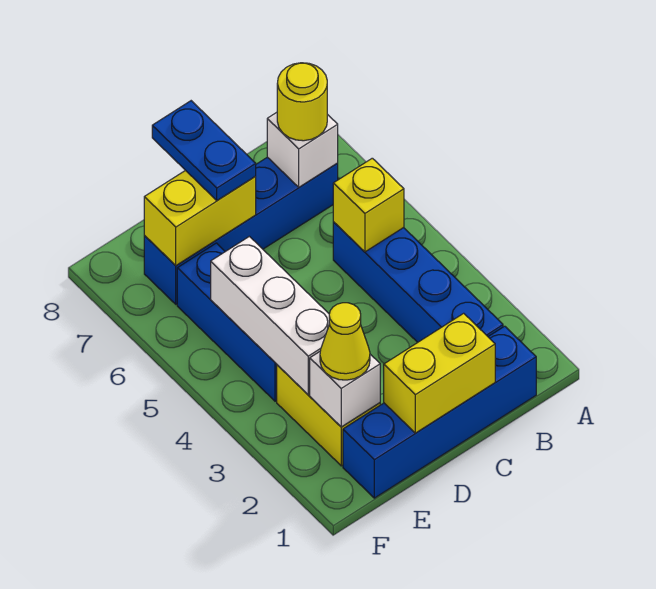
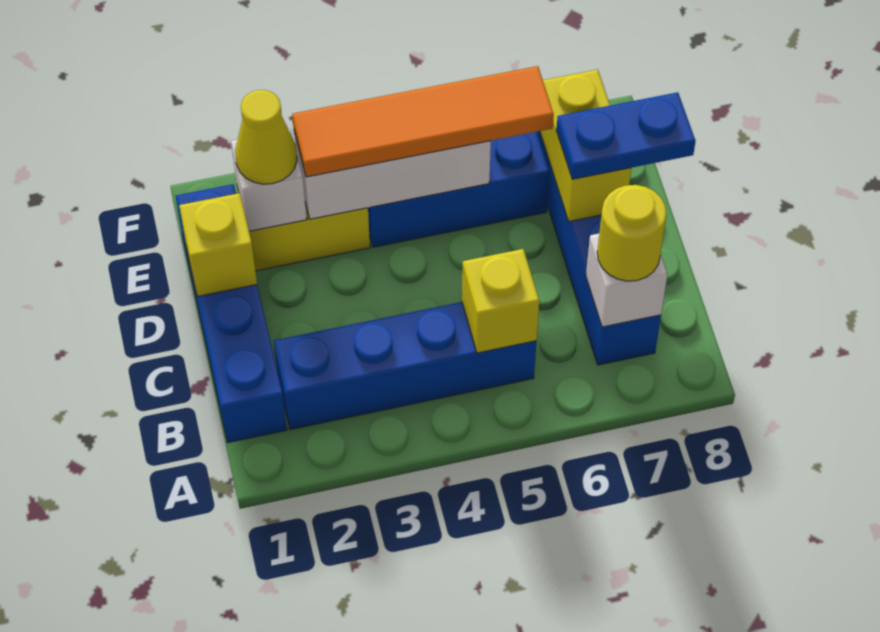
yellow brick C1:D1 level 2 -> yellow brick D1 level 2
none -> orange tile E3:E6 level 3

